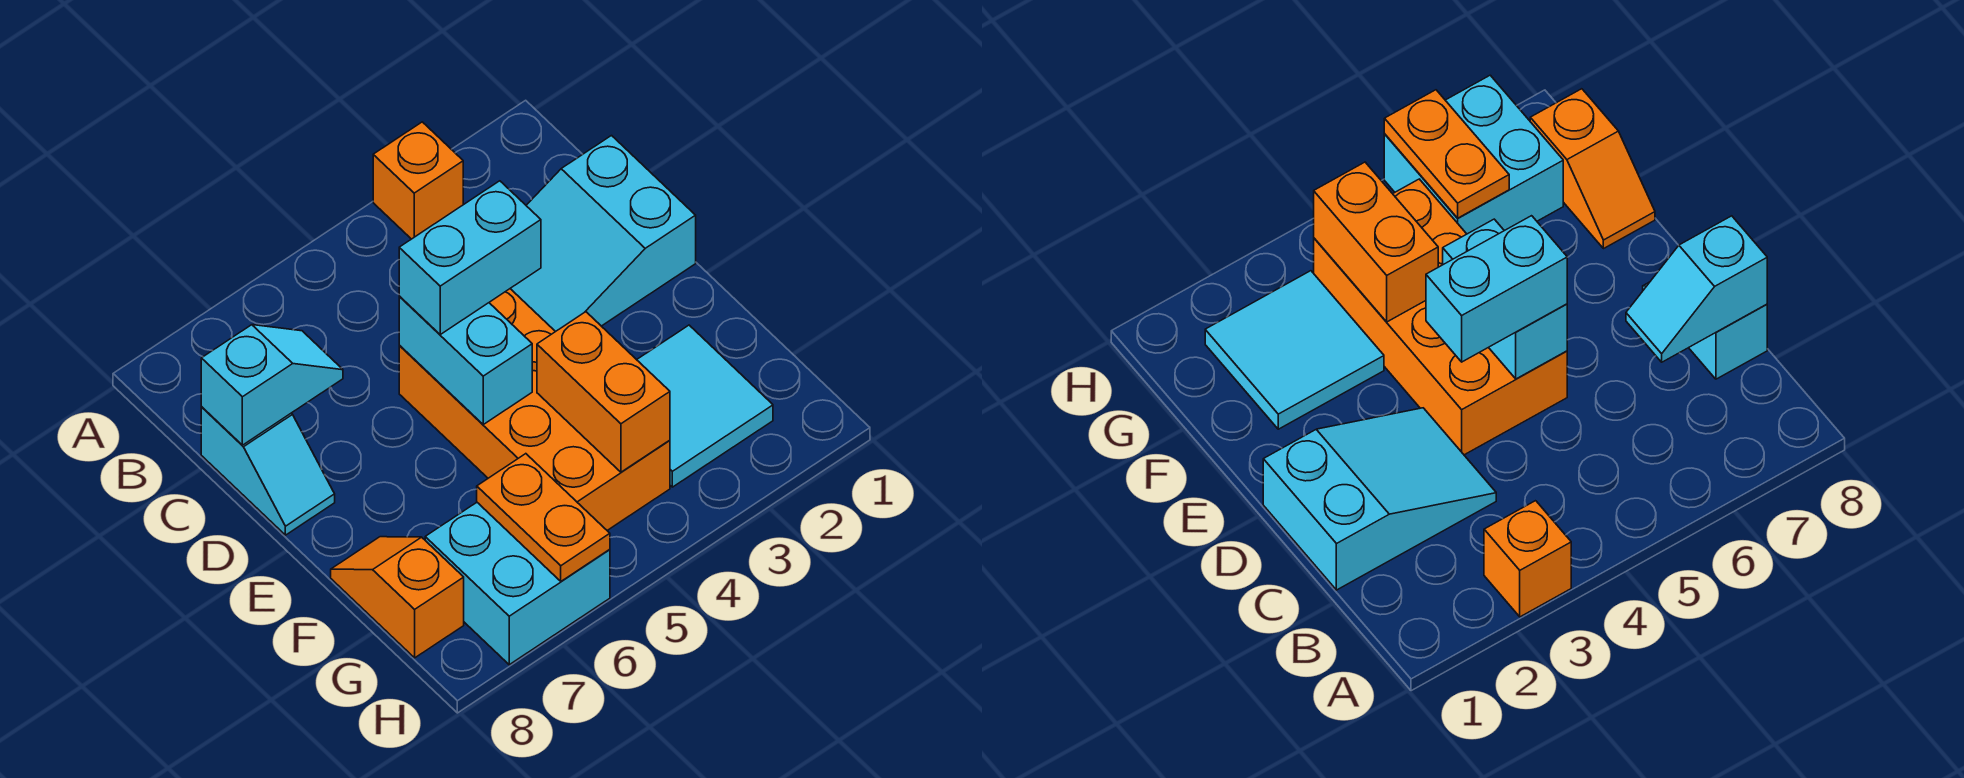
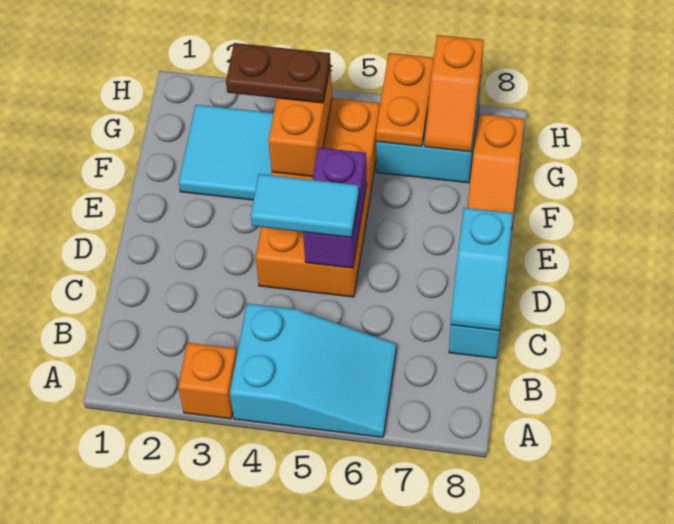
cyan slope C1:D3 level 1 top 1 -> cyan slope A4:B6 level 1 top 4
cyan slope C7:C8 level 2 top 8 -> cyan slope C8:D8 level 2 top D
cyan brick D4:D5 level 3 -> cyan tile D4:D5 level 3
cyan brick D5:E5 level 2 -> purple brick D5:E5 level 2
none -> brown plate G3:G4 level 3
none -> orange slope G7:H7 level 2 top H

